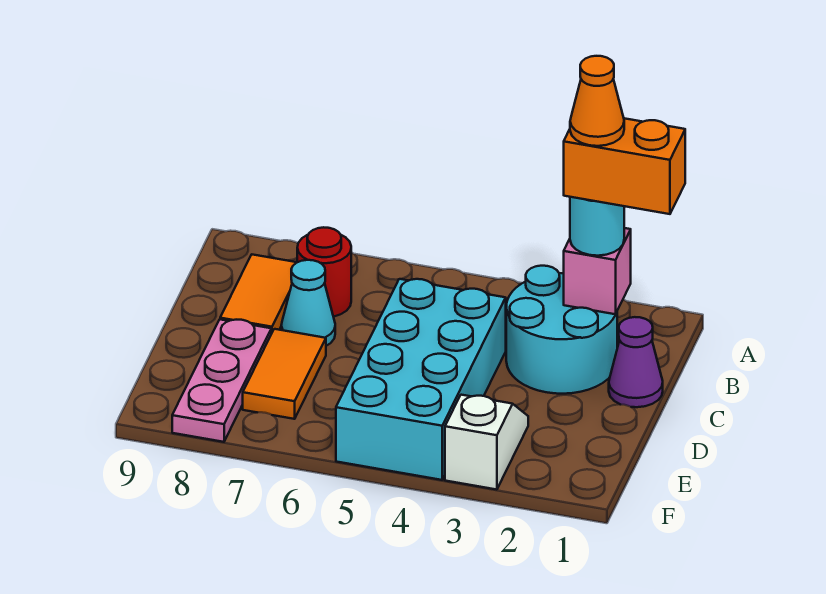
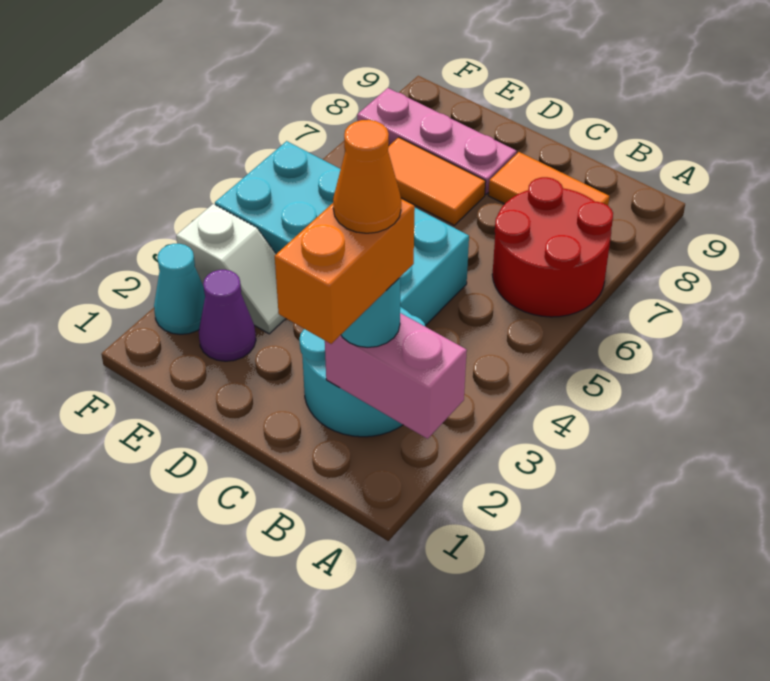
pink brick B2 level 2 -> pink brick A2:B2 level 2
red round brick B7 level 1 -> red round brick A6:B7 level 1
purple cone C1 level 1 -> purple cone E2 level 1
cyan cone C7 level 1 -> cyan cone F2 level 1

